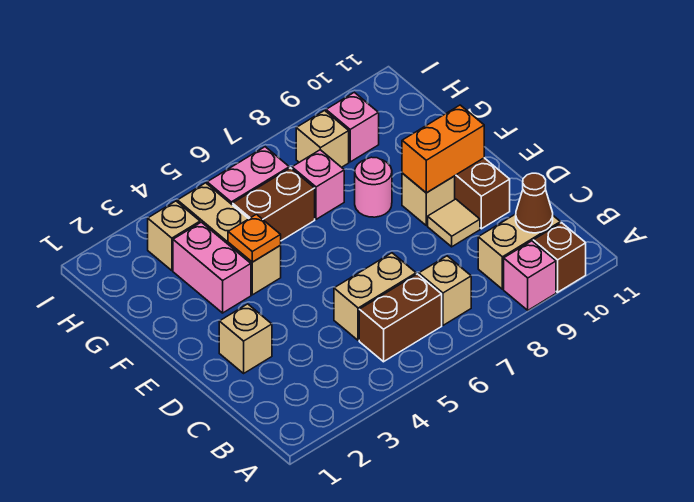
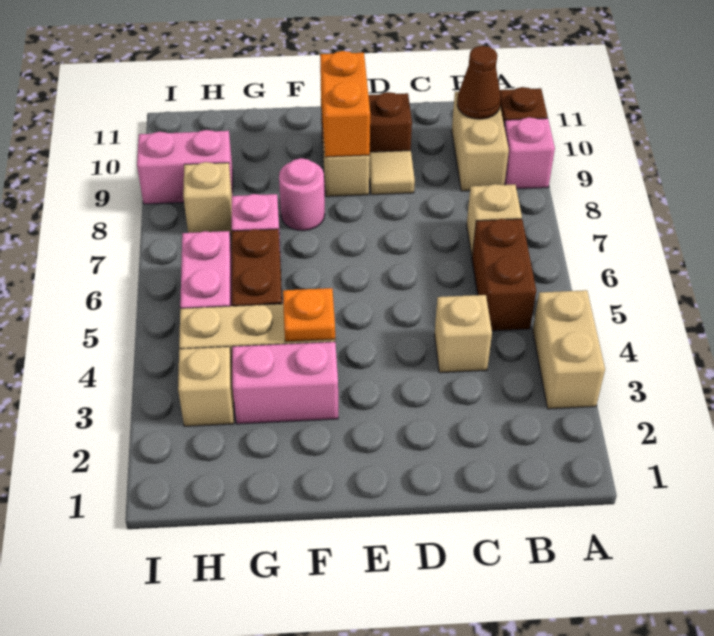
tan brick C5:C6 level 1 -> tan brick A3:A4 level 1
tan brick D2 level 1 -> tan brick C4 level 1
pink brick H9 level 1 -> pink brick H9:I9 level 1

